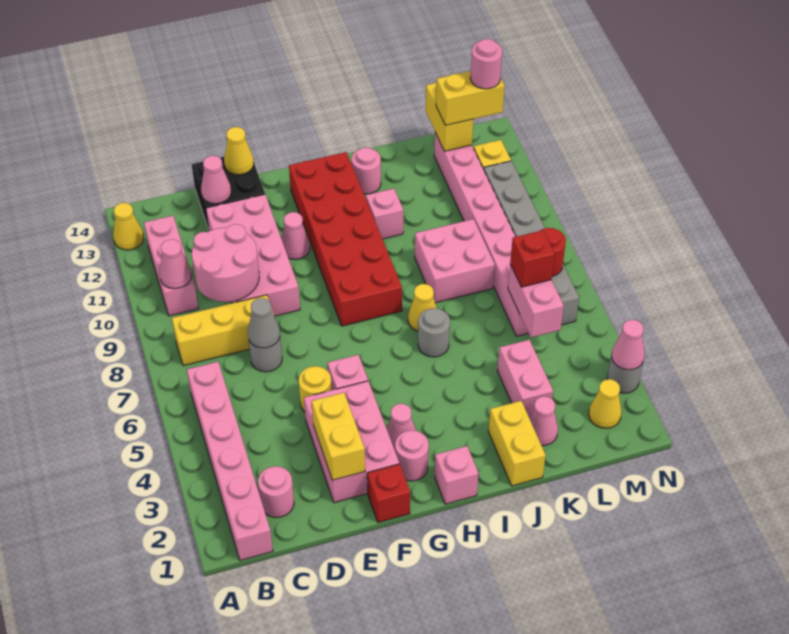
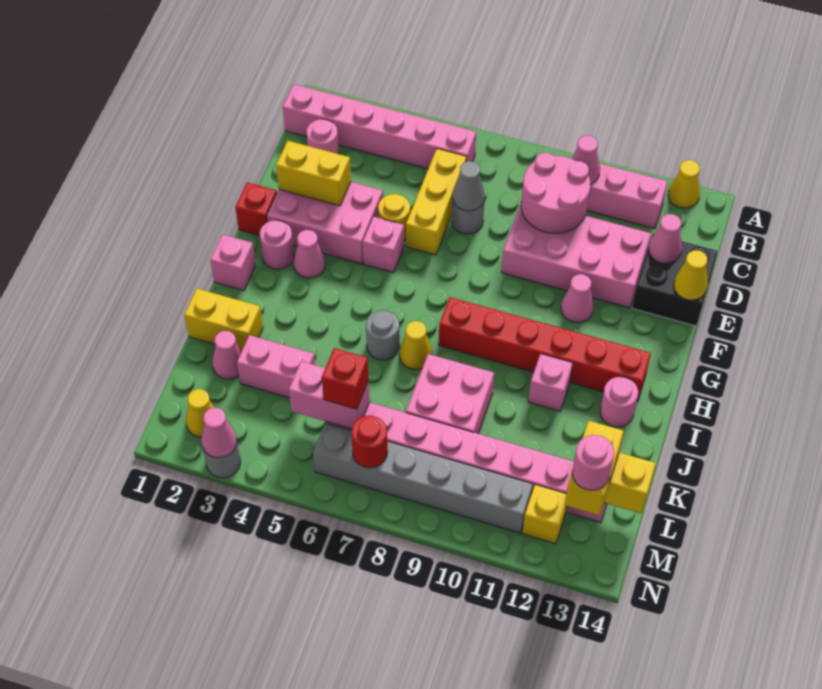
yellow brick B8:D8 level 1 -> yellow brick C6:E6 level 1
red brick G8:H13 level 1 -> red brick H8:H13 level 1

